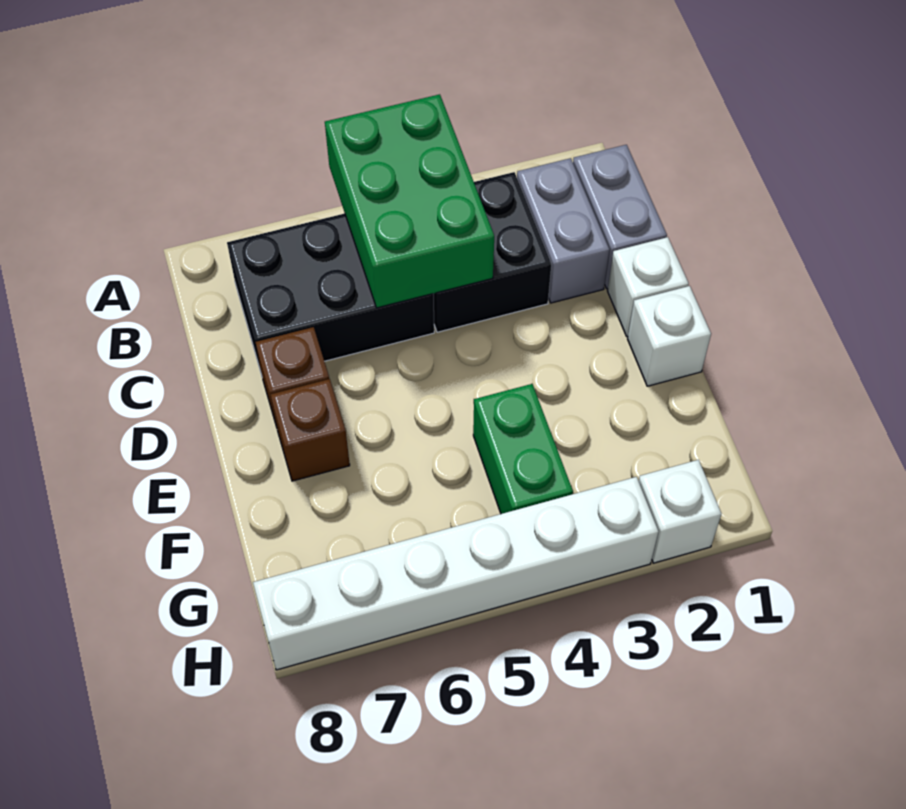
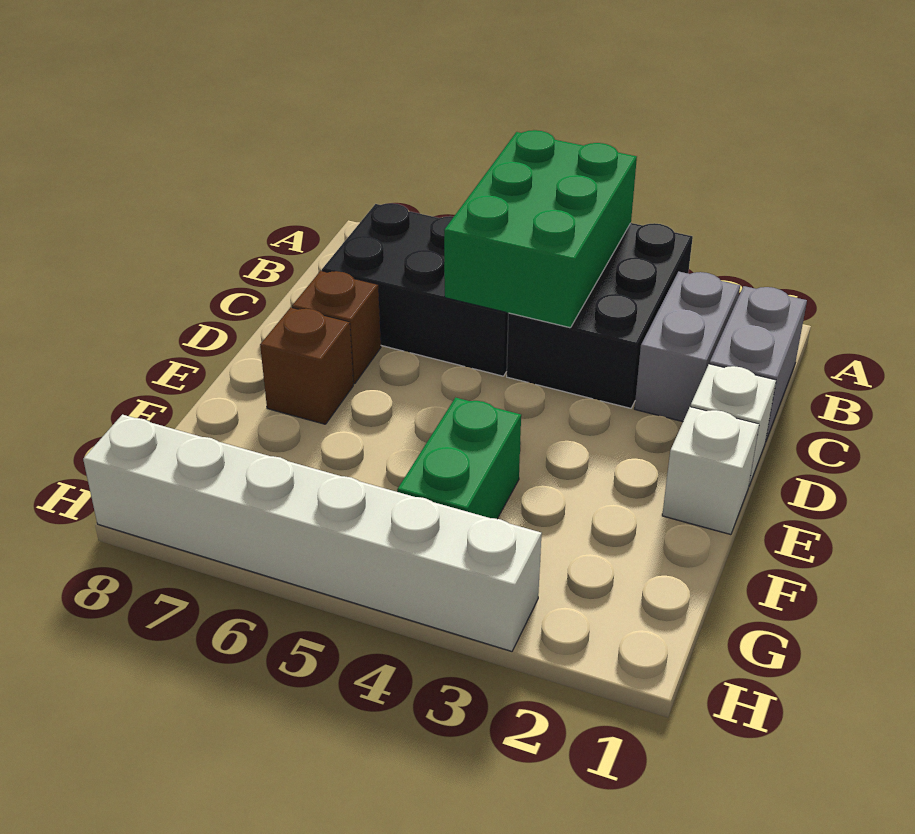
black brick B3:C4 level 1 -> black brick A3:C4 level 1
white brick H2 level 1 -> none

